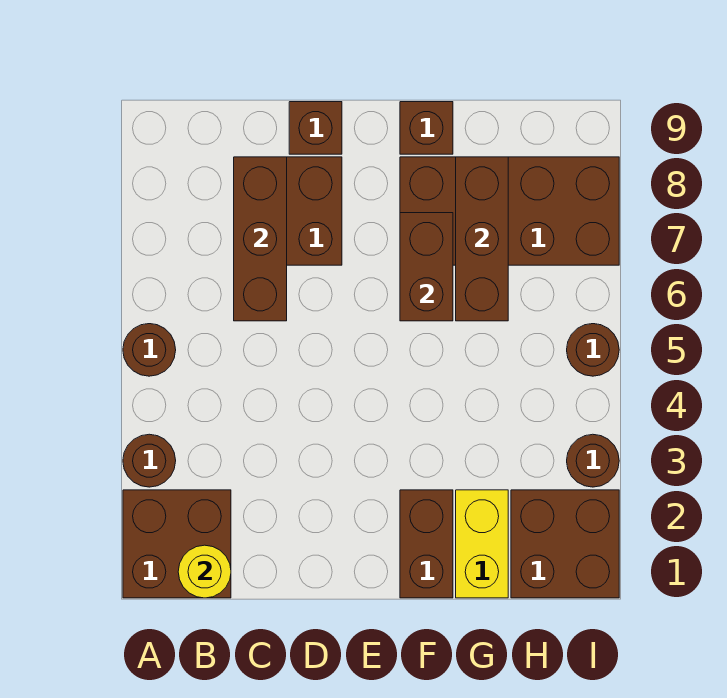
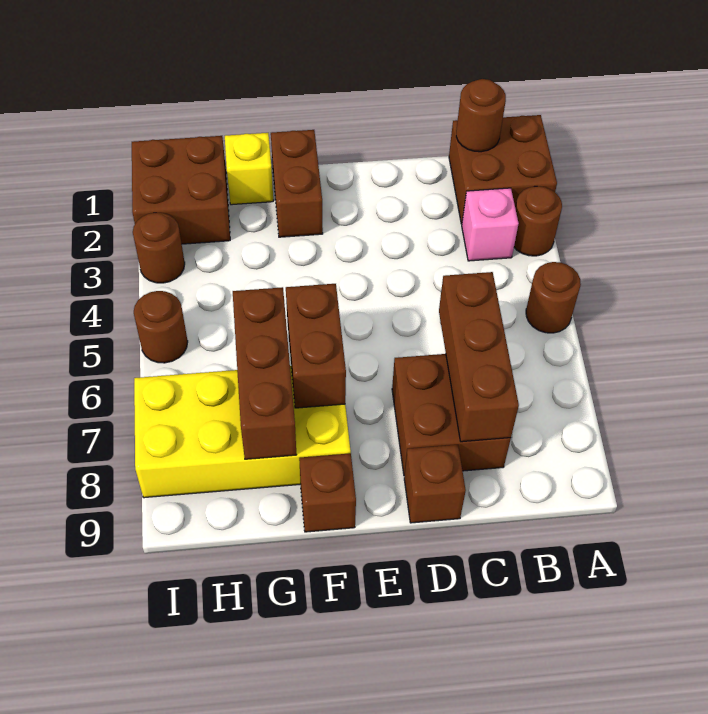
yellow round brick B1 level 2 -> brown round brick B1 level 2
none -> pink brick B3 level 1
brown brick F7:I8 level 1 -> yellow brick F7:I8 level 1
yellow brick G1:G2 level 1 -> yellow brick G1 level 1

